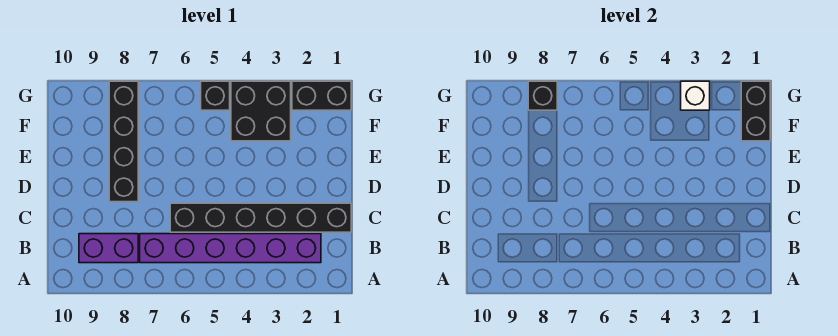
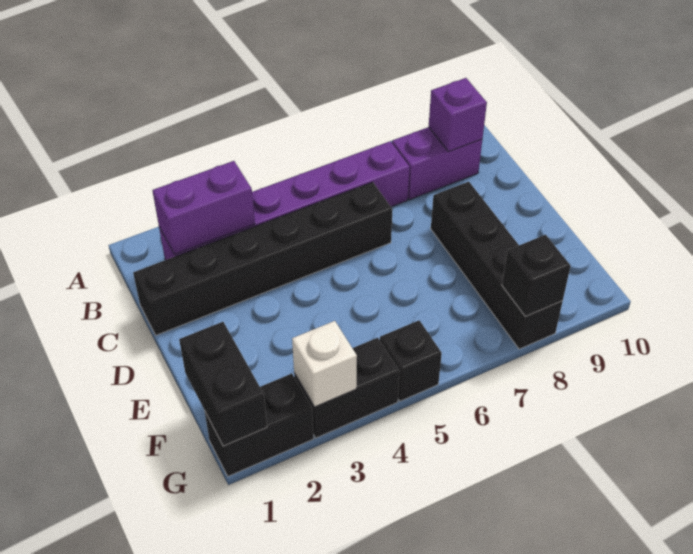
none -> purple brick B2:B3 level 2
none -> purple brick B9 level 2
black brick F3:G4 level 1 -> black brick G3:G4 level 1

